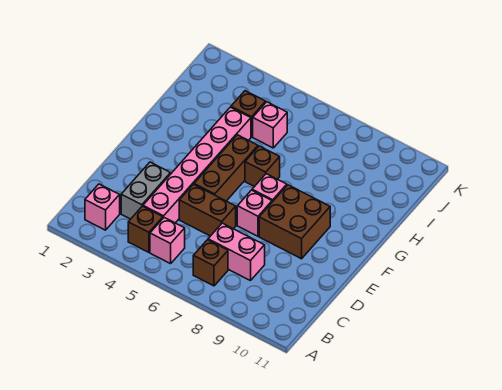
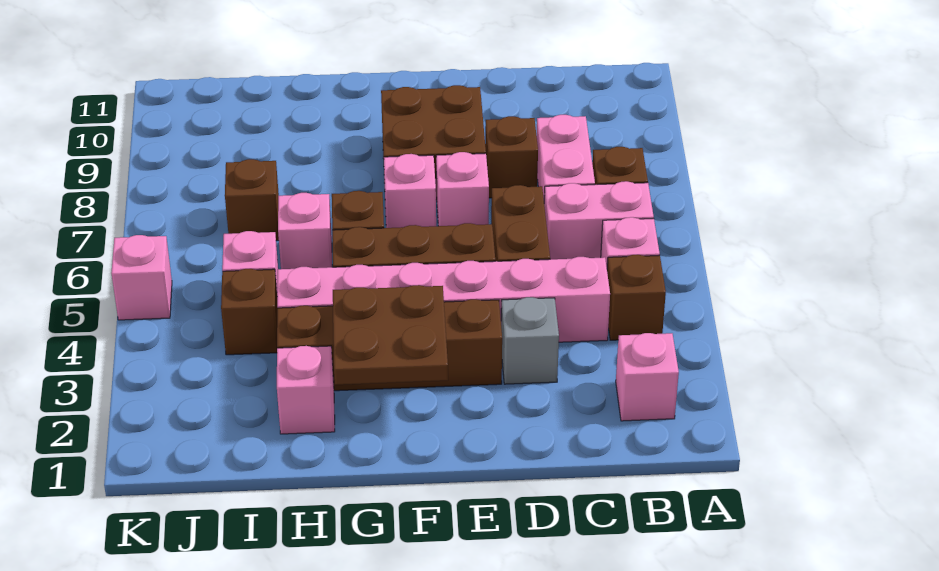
none -> pink brick B6:C6 level 1
grey brick C3:D3 level 1 -> grey brick D3 level 1
none -> brown brick D8 level 1
none -> brown brick E3:H3 level 1
none -> brown plate F2:G3 level 2
none -> pink brick H2 level 1
none -> pink brick H6 level 1
none -> brown brick I7 level 1
none -> pink brick K5 level 1

